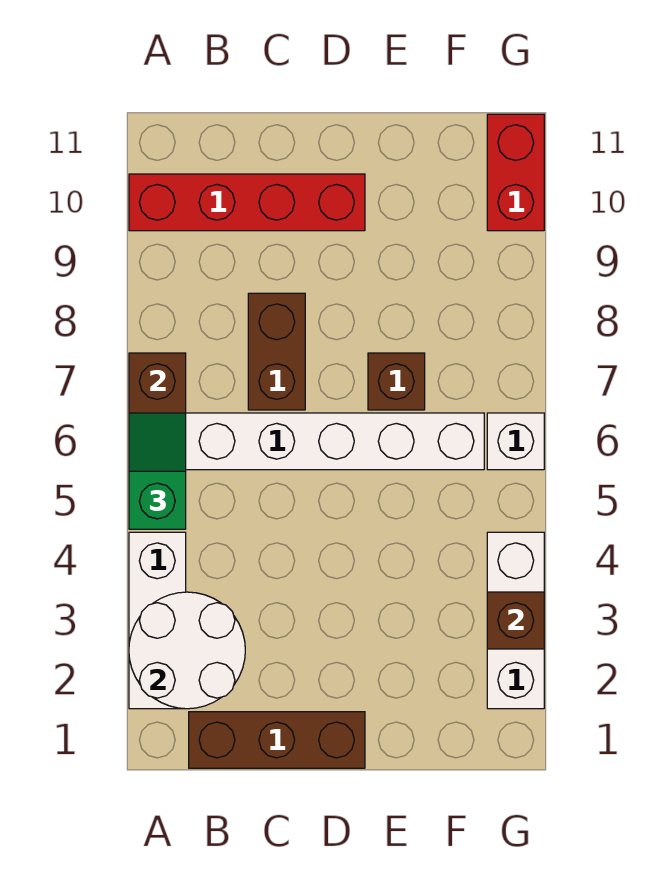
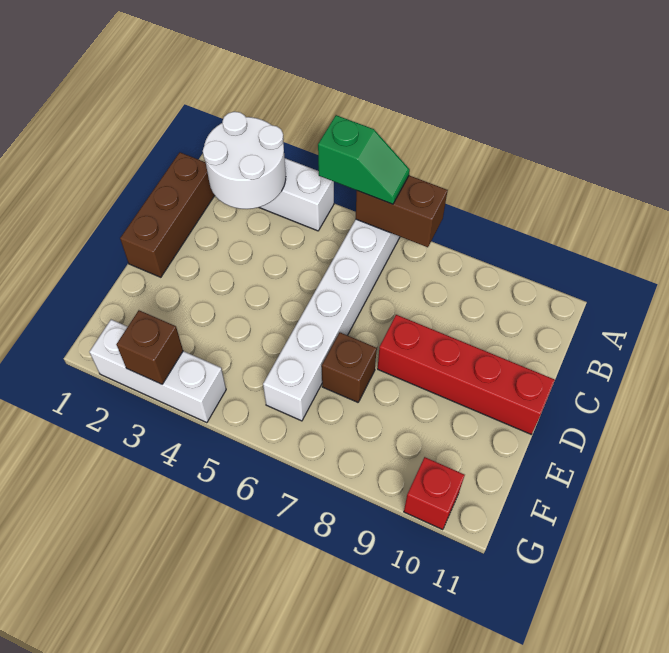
red brick A10:D10 level 1 -> red brick D8:D11 level 1
brown brick C7:C8 level 1 -> none
white brick G6 level 1 -> none
red brick G10:G11 level 1 -> red brick G10 level 1

